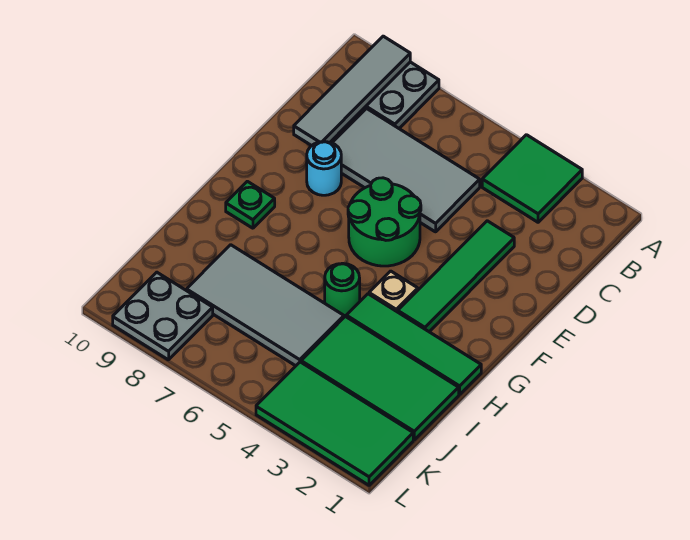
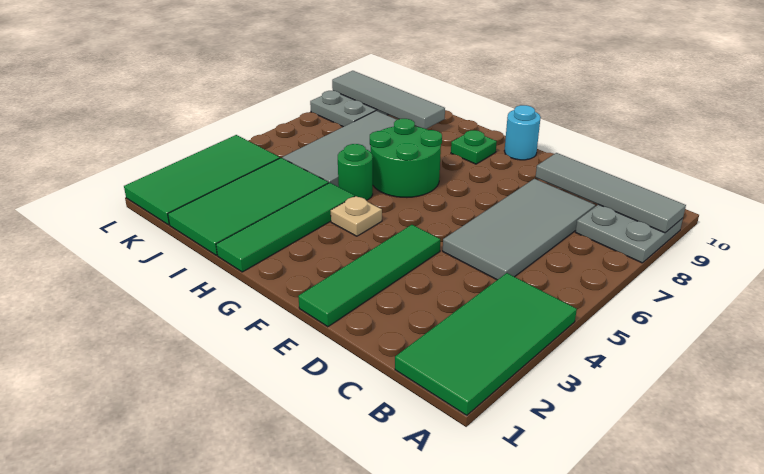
green tile A3:B4 level 1 -> green tile A1:B4 level 1
green tile D3:G3 level 1 -> green tile E1:E4 level 1
green round brick E5:F6 level 1 -> green round brick G6:H7 level 1
cyan round brick E8 level 1 -> cyan round brick F10 level 1
none -> grey tile I9:L9 level 2

